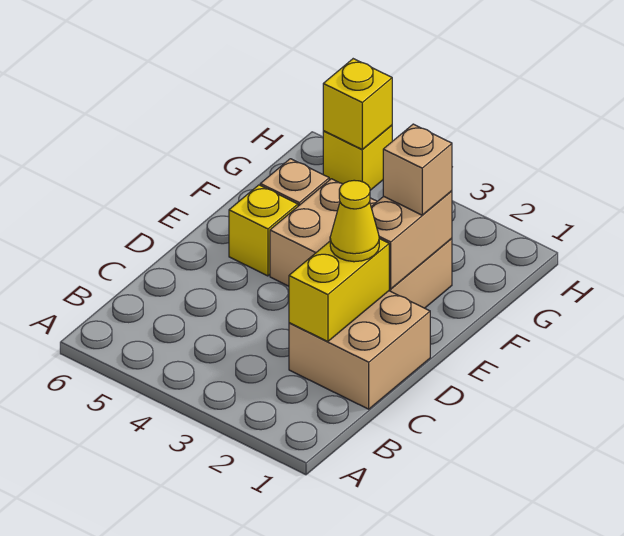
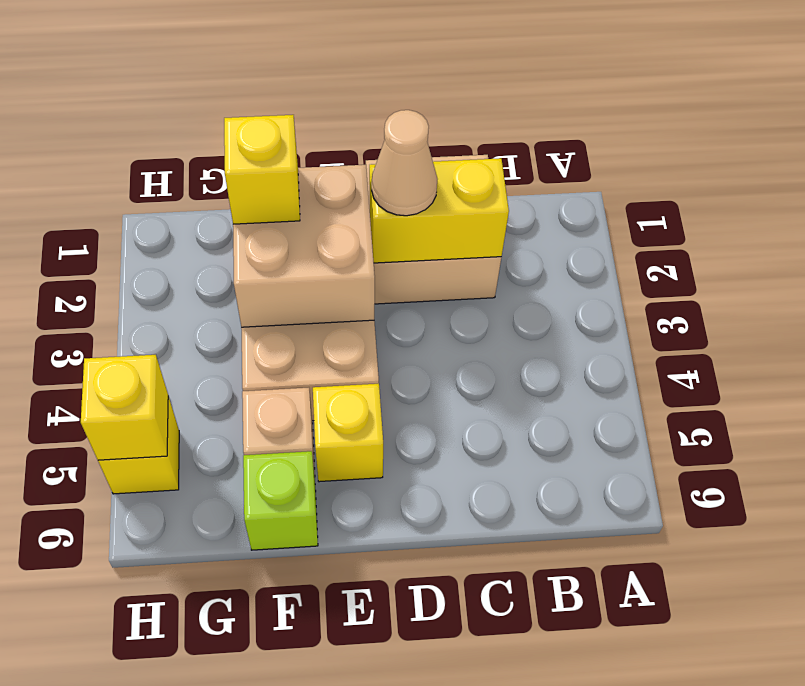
yellow cone D2 level 3 -> tan cone D2 level 3
tan brick E2:F2 level 2 -> tan brick E2:F3 level 2
tan brick F2 level 3 -> yellow brick F2 level 3
none -> lime brick F6 level 1

